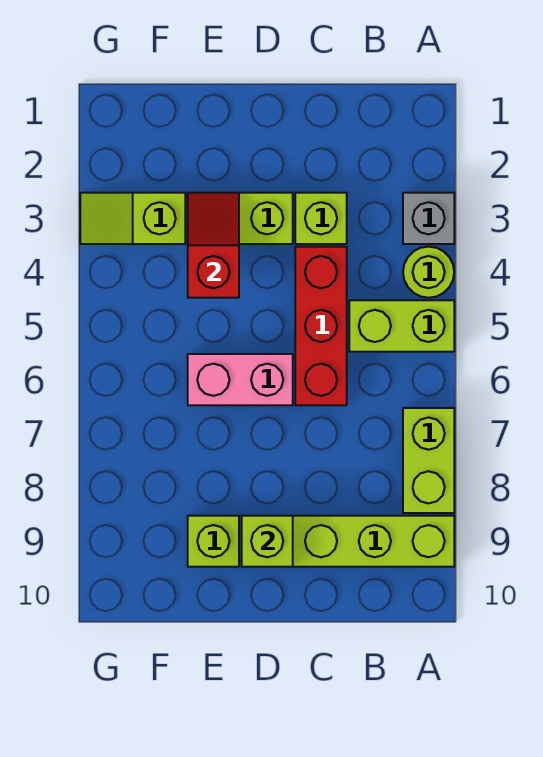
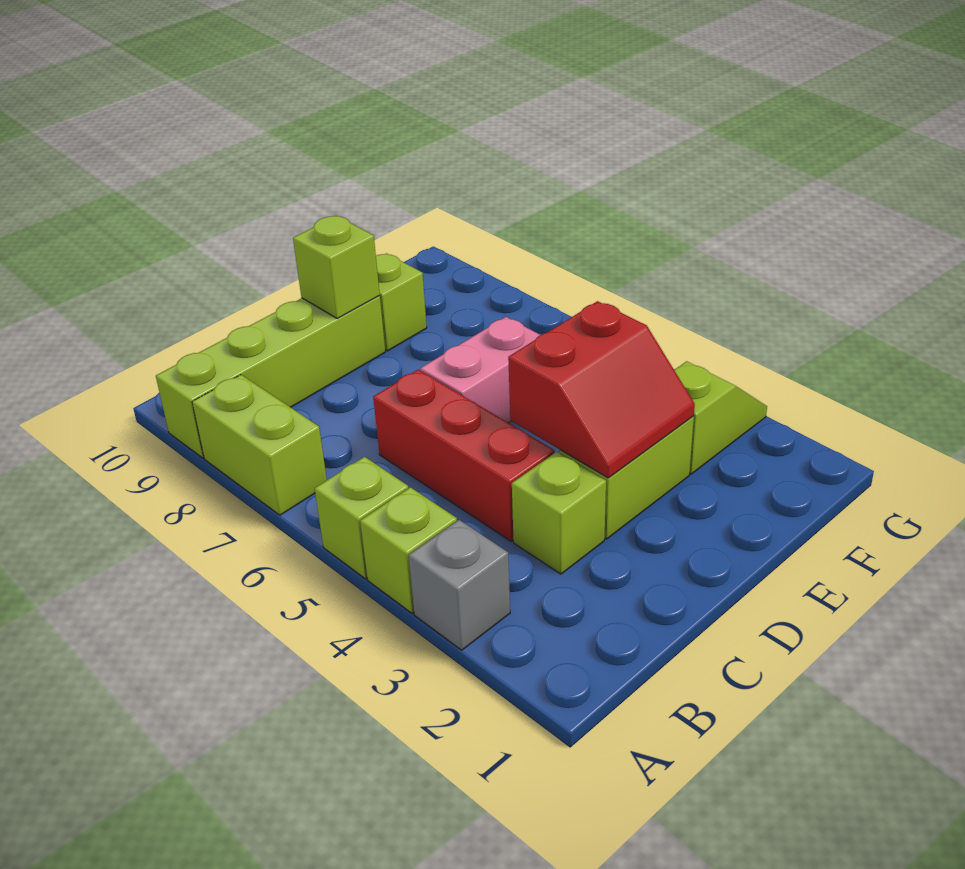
lime round brick A4 level 1 -> lime brick A4 level 1
lime brick A5:B5 level 1 -> lime brick A5 level 1
red slope E3:E4 level 2 top 4 -> red slope D3:E4 level 2 top 4

